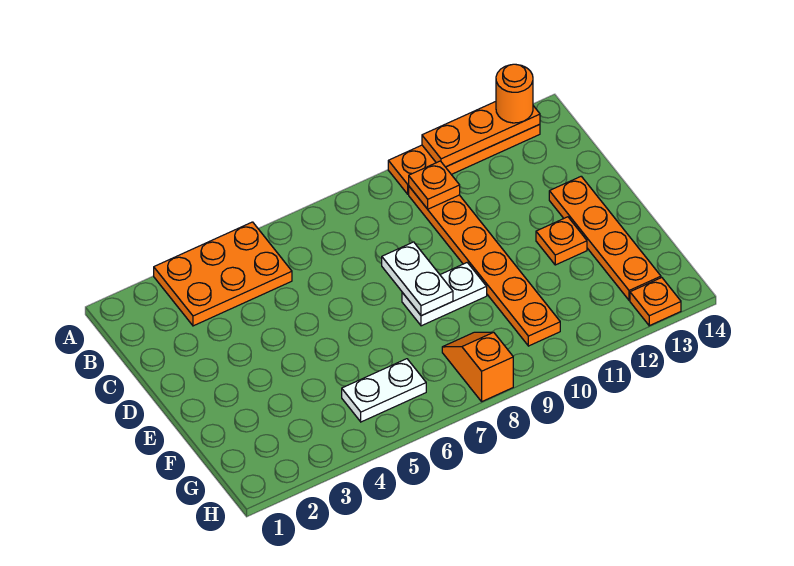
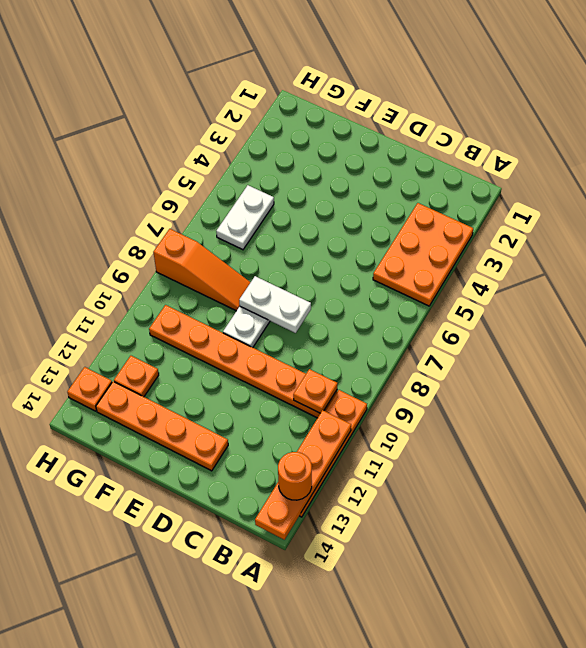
orange plate A11:A13 level 2 -> orange plate A11:A14 level 2
orange plate E12 level 1 -> orange plate G12 level 1
orange slope G8:H8 level 1 top H -> orange slope F8:H8 level 1 top H

